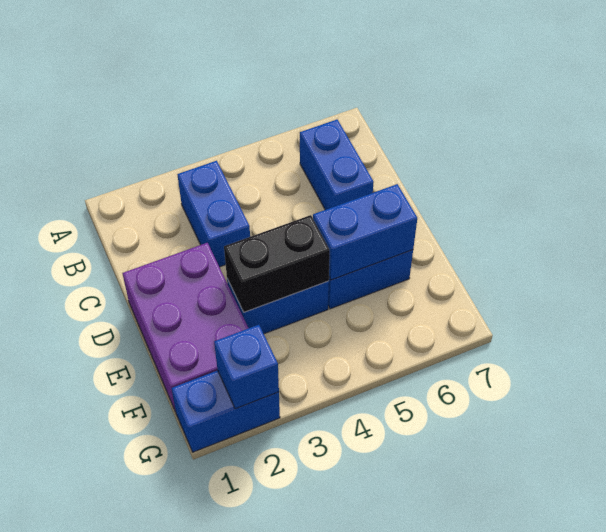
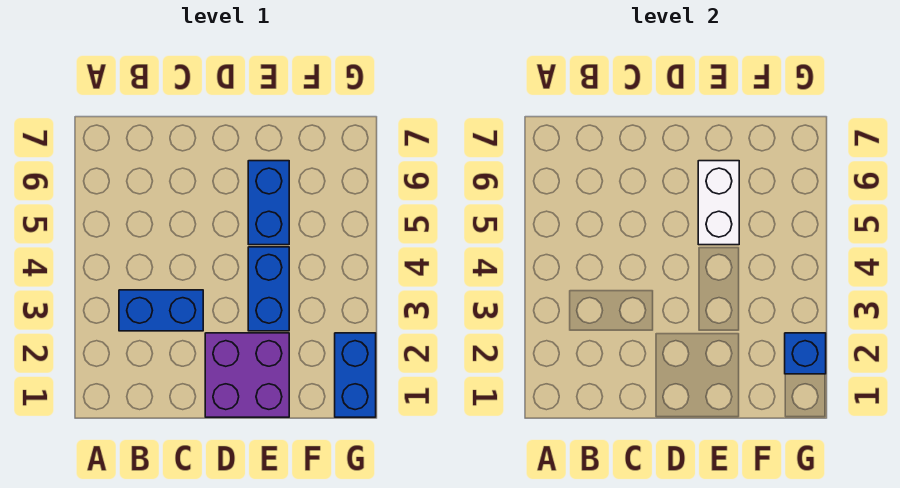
blue brick B6:C6 level 1 -> none
purple brick D1:F2 level 1 -> purple brick D1:E2 level 1
black brick E3:E4 level 2 -> none
blue brick E5:E6 level 2 -> white brick E5:E6 level 2

